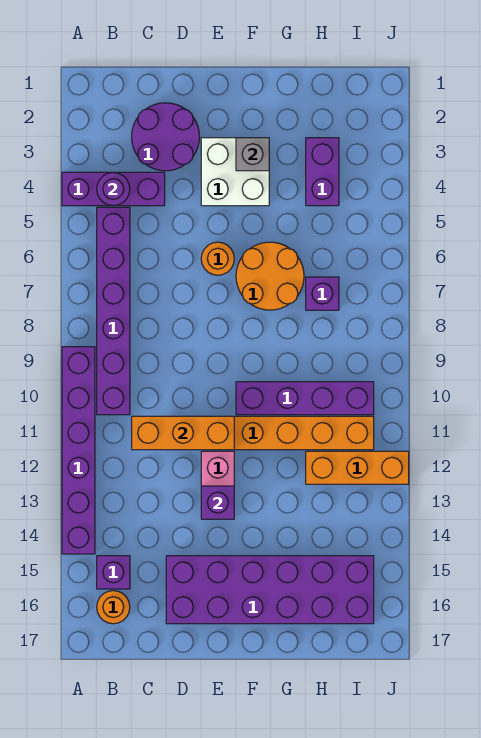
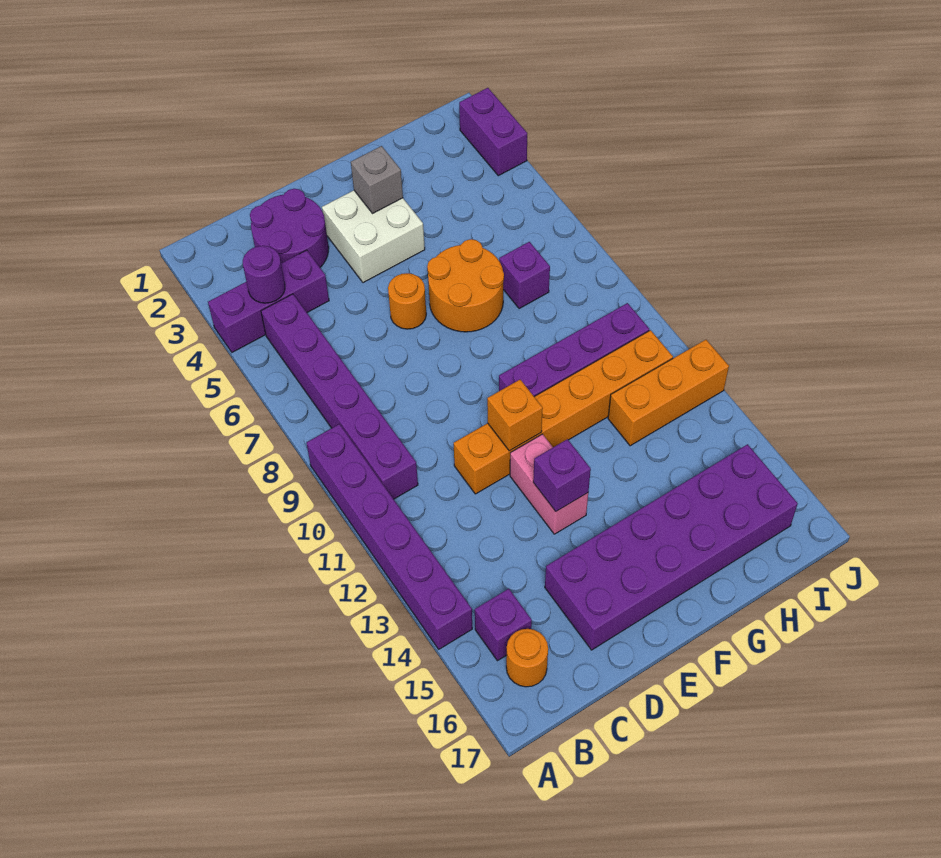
orange brick C11:E11 level 2 -> orange brick E11 level 2
purple brick H3:H4 level 1 -> purple brick J2:J3 level 1

